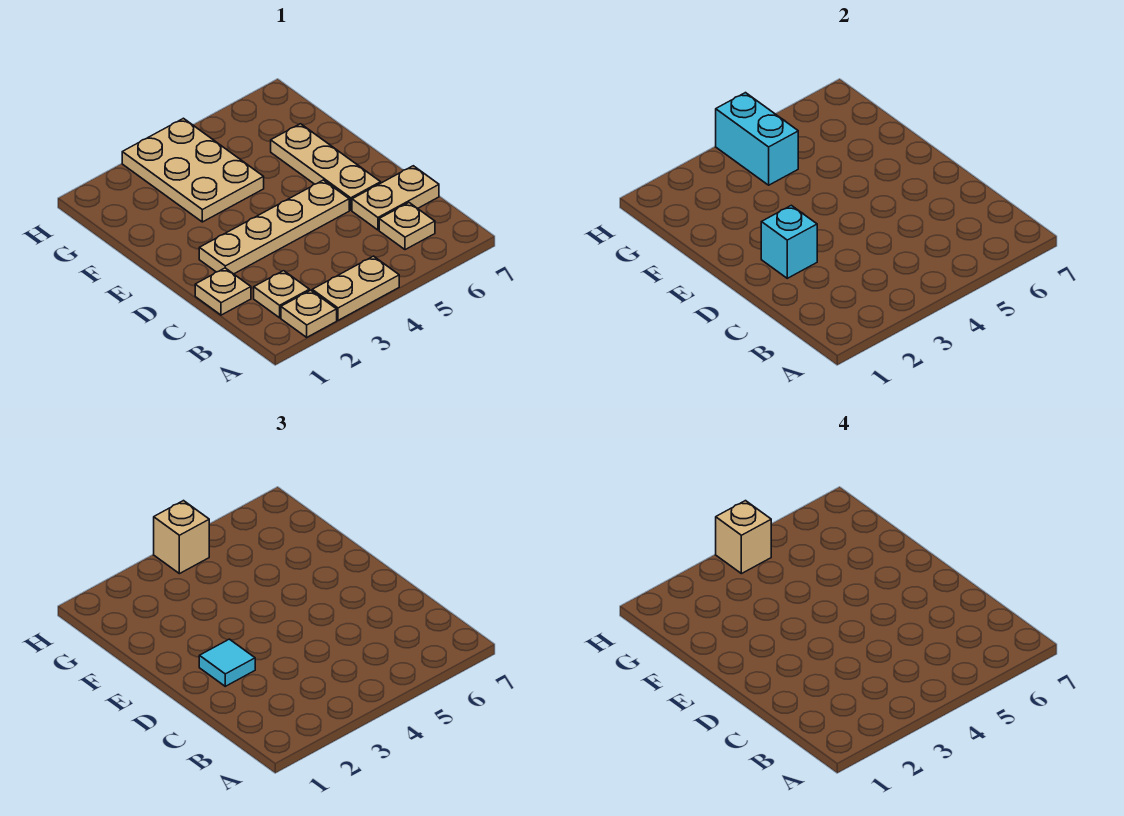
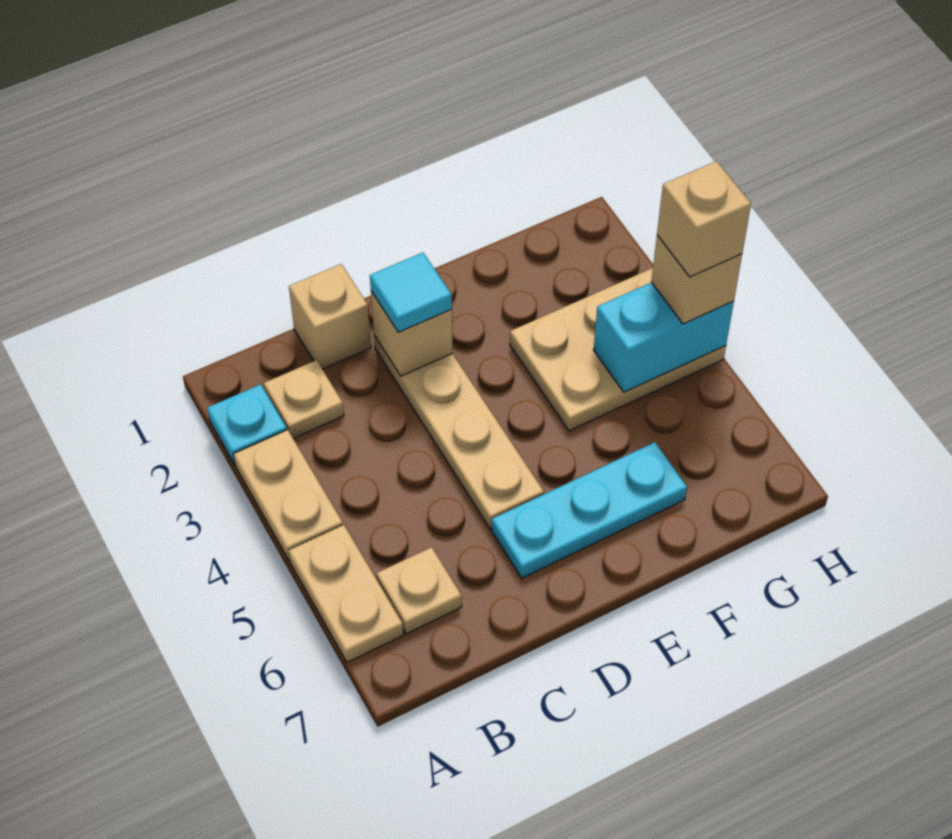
tan plate A2 level 1 -> cyan plate A2 level 1
tan plate C1 level 1 -> tan brick C1 level 1
tan plate C6:C7 level 1 -> tan plate A5:A6 level 1
cyan brick D2 level 2 -> tan brick D2 level 2
tan plate D6:F6 level 1 -> cyan plate D6:F6 level 1

